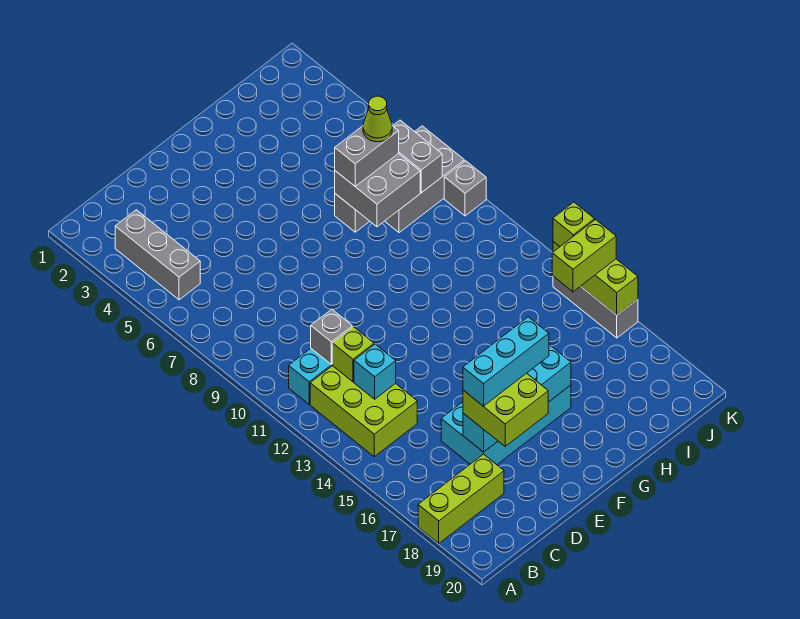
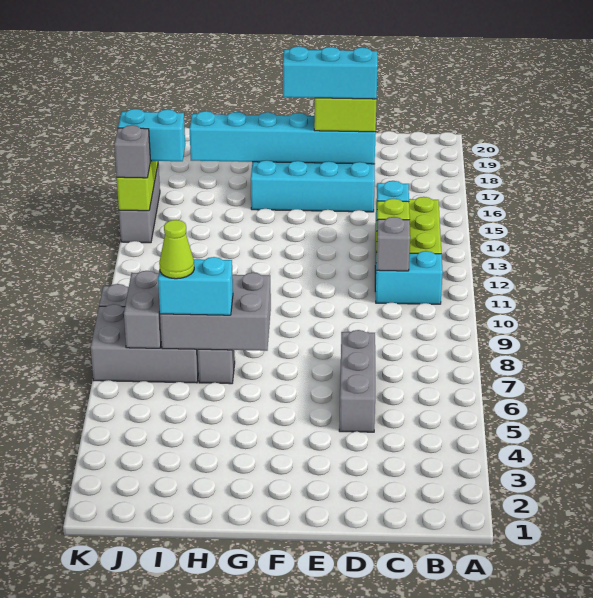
lime brick A18:C18 level 1 -> none
grey brick B3:B5 level 1 -> grey brick D5:D7 level 1
cyan brick D17:G17 level 2 -> cyan brick D17:I17 level 2
grey brick H7:I8 level 2 -> grey brick G7:I8 level 2
grey brick H7:I7 level 3 -> cyan brick H7:I7 level 3
lime brick J15:K15 level 3 -> cyan brick J15:K15 level 3
lime brick K14 level 3 -> grey brick K14 level 3

